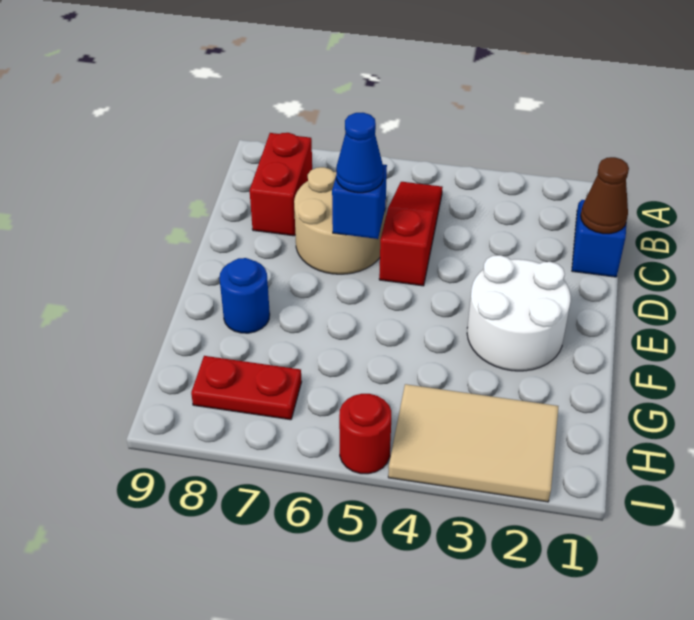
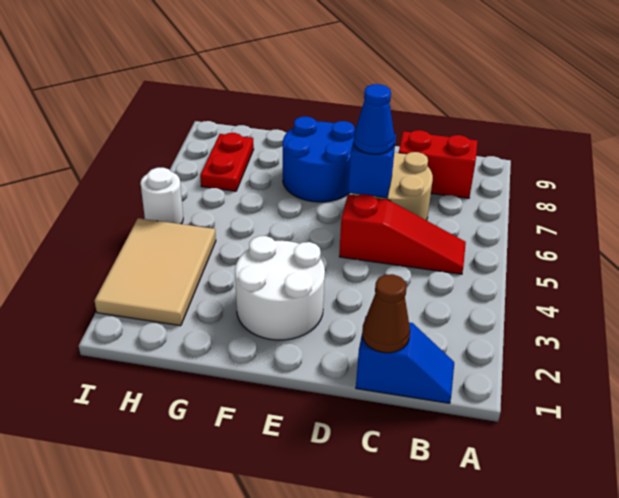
blue round brick F8 level 1 -> blue round brick E7:F8 level 1
red round brick I5 level 1 -> white round brick I5 level 1

